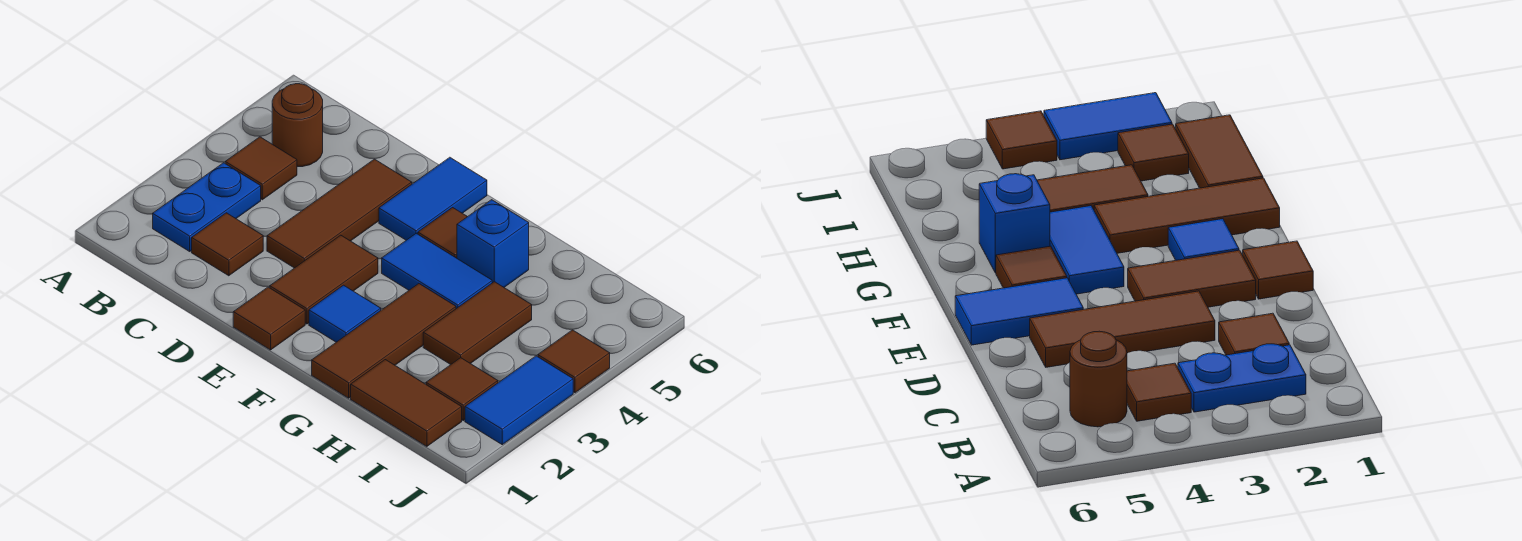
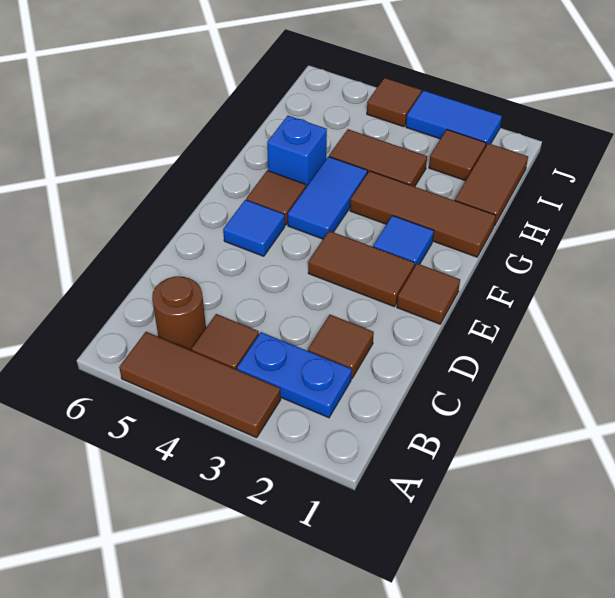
brown tile D3:D5 level 1 -> brown tile A3:A5 level 1
blue tile E5:E6 level 1 -> blue tile E5 level 1

